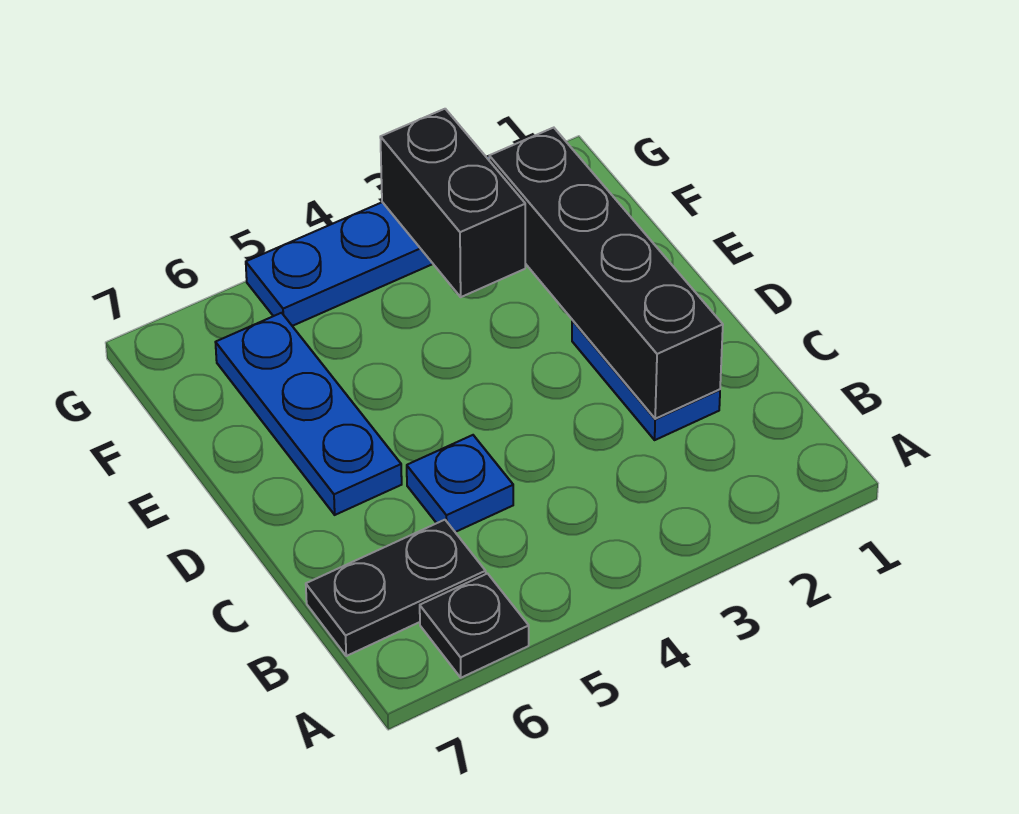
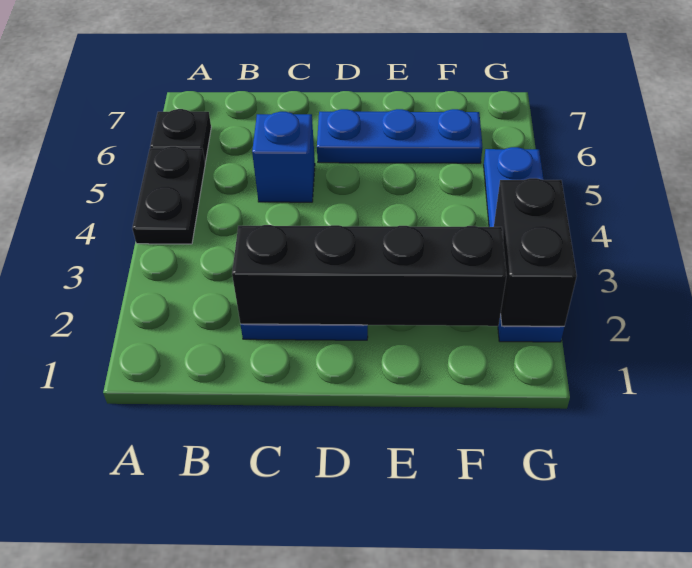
black plate B6:B7 level 1 -> black plate A4:A5 level 1
blue plate C5 level 1 -> blue brick C5 level 1
black brick F3:G3 level 2 -> black brick G2:G3 level 2

